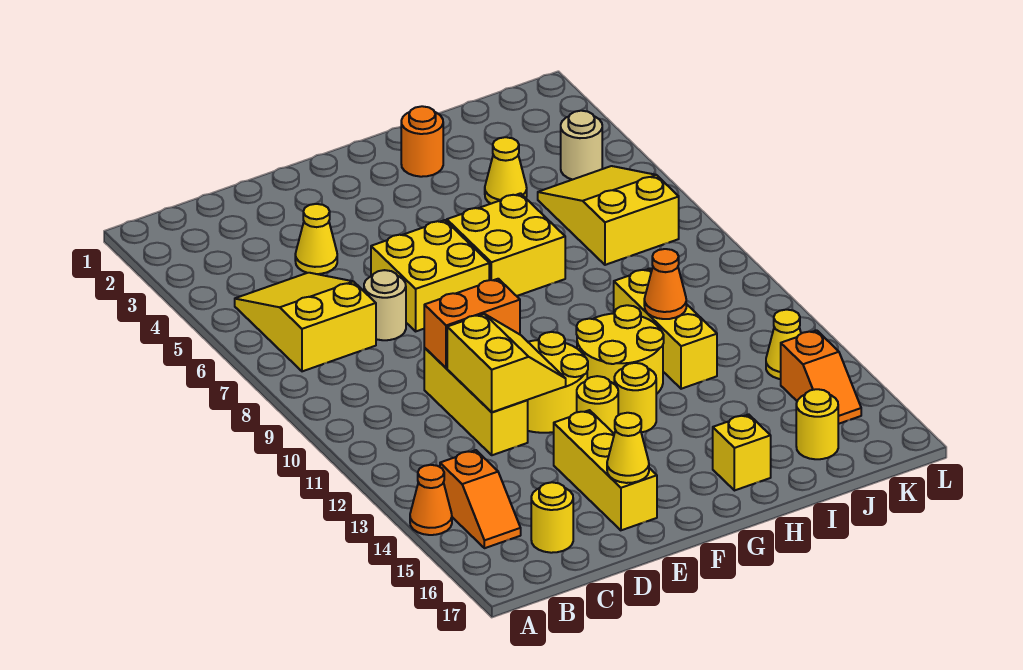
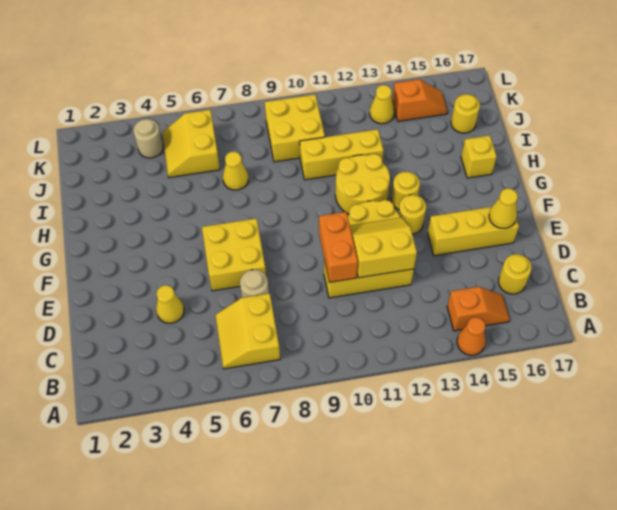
yellow slope B5:C7 level 1 top 7 -> yellow slope B6:C7 level 1 top 7
yellow brick G6:H7 level 1 -> yellow brick J9:K10 level 1
orange round brick H2 level 1 -> none
yellow cone I4 level 1 -> yellow cone I7 level 1
orange cone I11 level 2 -> none
yellow slope J5:K7 level 1 top 7 -> yellow slope J5:K6 level 1 top 6

